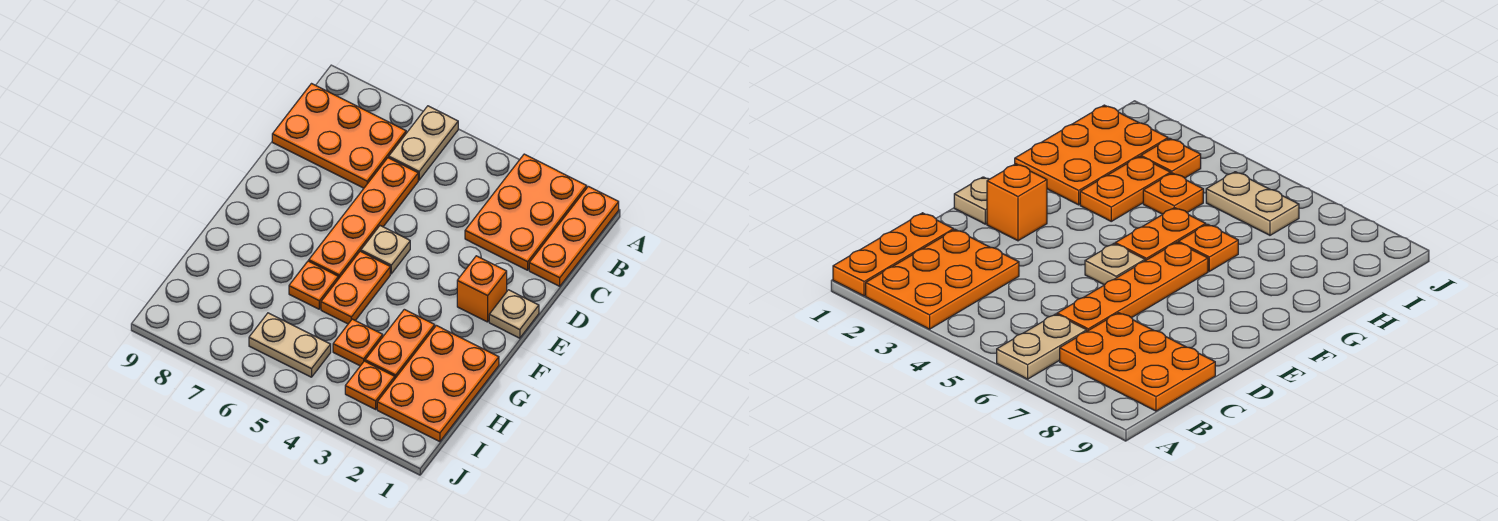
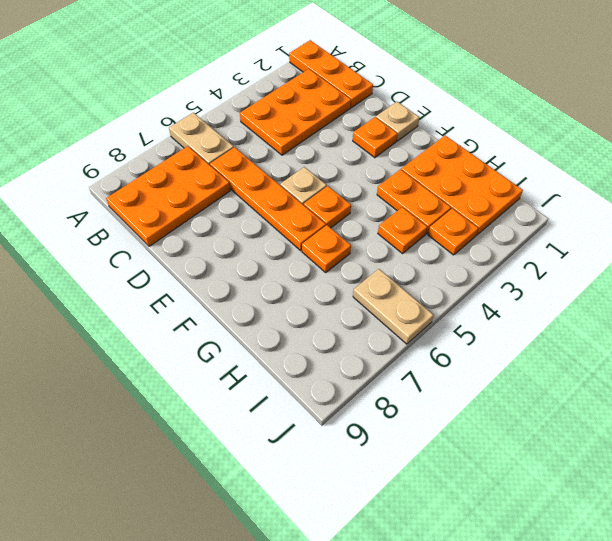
orange plate A2:C3 level 1 -> orange plate B2:C4 level 1
orange brick E2 level 1 -> orange plate E2 level 1
orange plate F5:G5 level 1 -> orange plate F5 level 1
tan plate I5:I6 level 1 -> tan plate I6:J6 level 1

